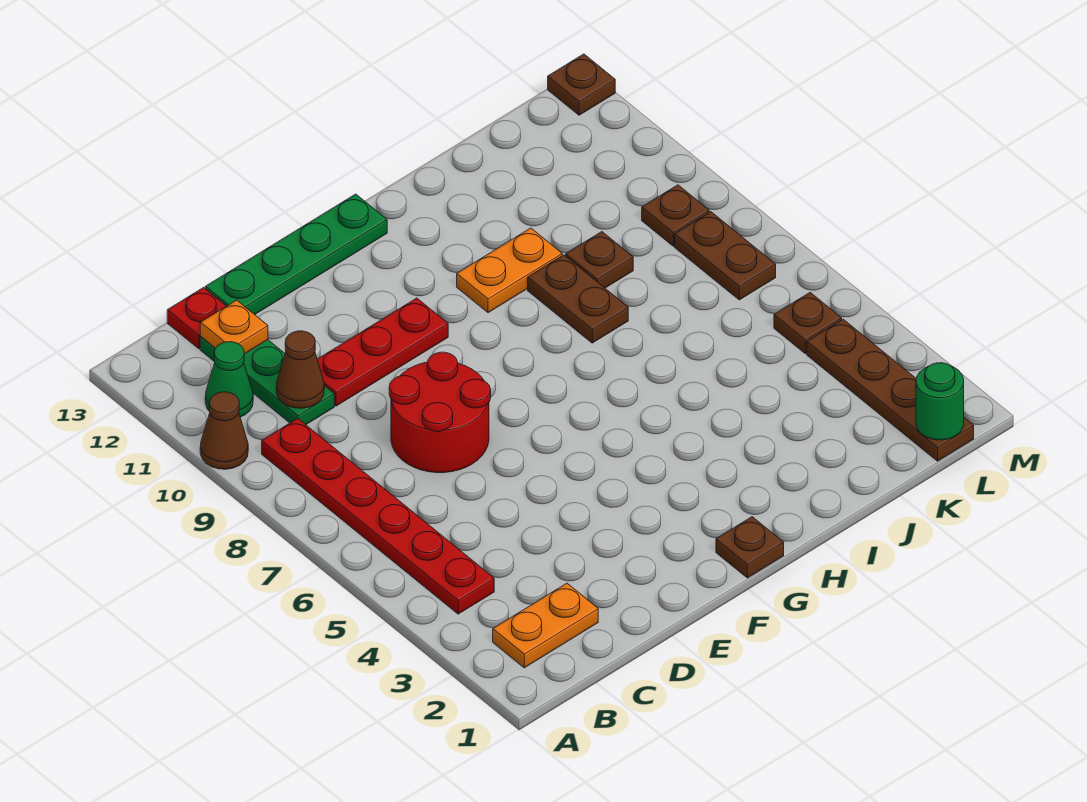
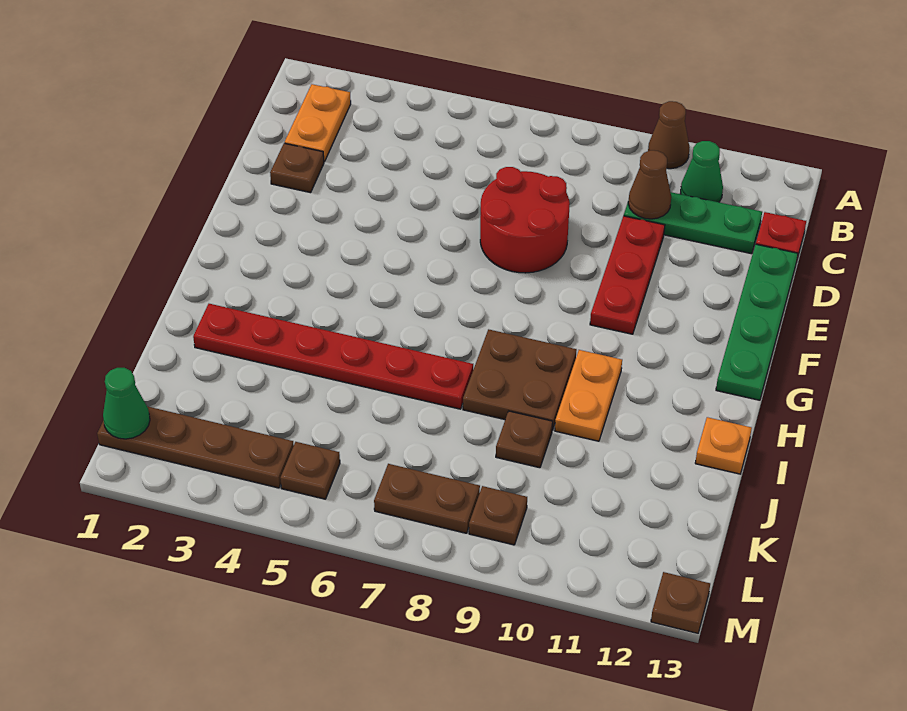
red plate B4:B9 level 1 -> red plate I2:I7 level 1
orange plate C12 level 2 -> orange plate I13 level 1
brown plate G1 level 1 -> brown plate D2 level 1
brown plate I8:I9 level 1 -> brown plate H8:I9 level 1
green round brick L1 level 2 -> green cone L1 level 2

